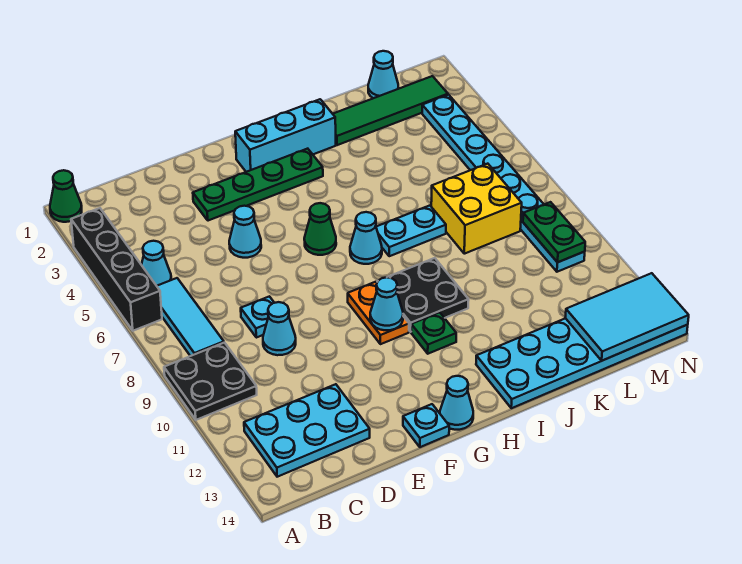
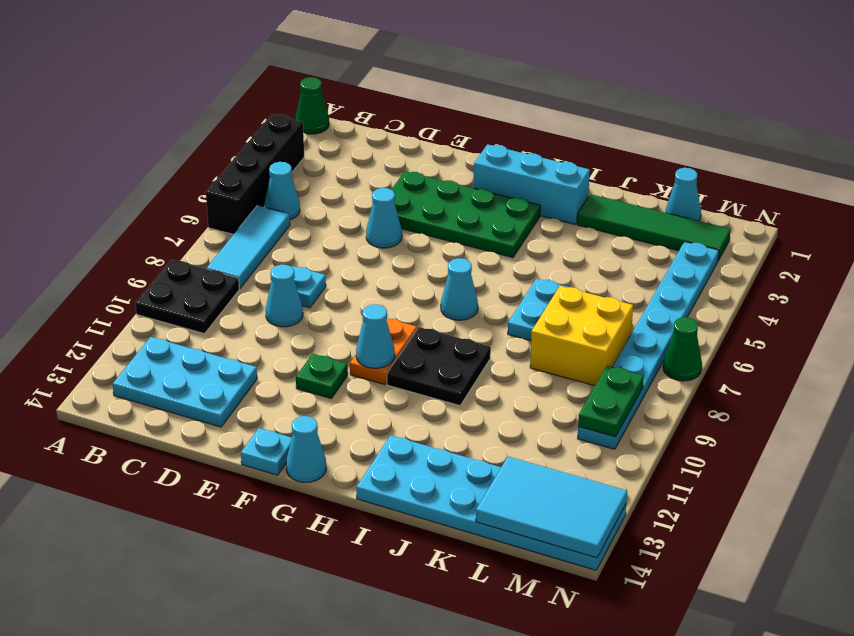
green plate E3:H3 level 1 -> green plate E3:H4 level 1
green cone G6 level 1 -> green cone N7 level 1
green plate H11 level 1 -> green plate F11 level 1
cyan plate I7:J7 level 1 -> cyan plate J6:J7 level 1

